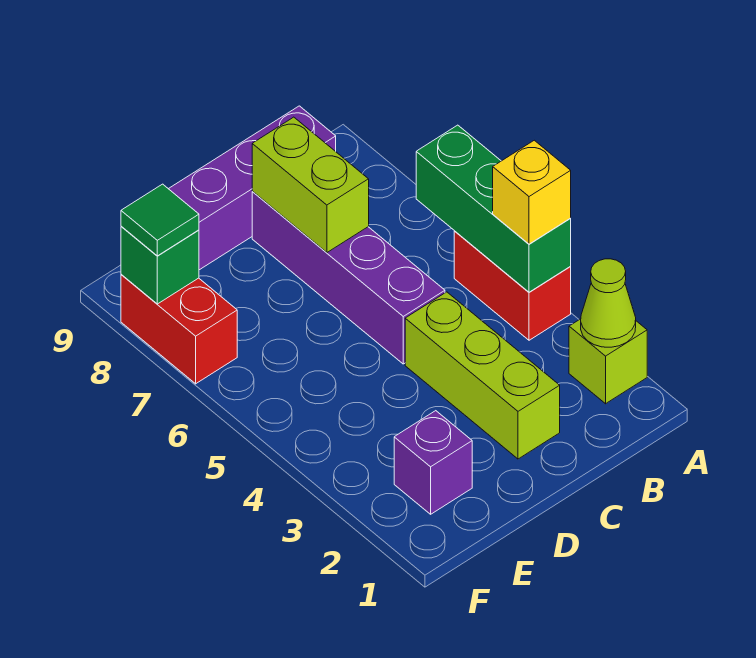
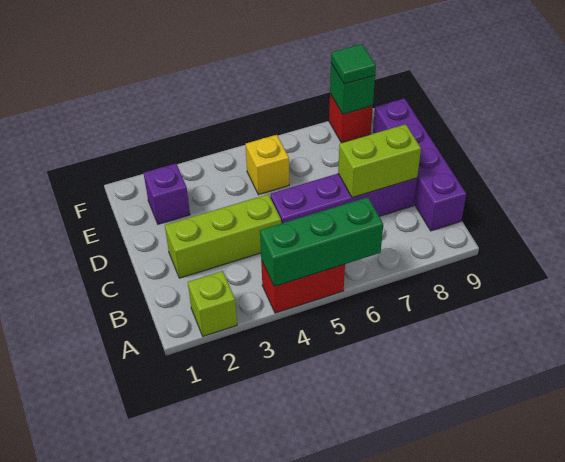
lime cone A2 level 2 -> none
yellow brick A4 level 3 -> yellow brick E5 level 1
red brick F7:F8 level 1 -> red brick F8 level 1

